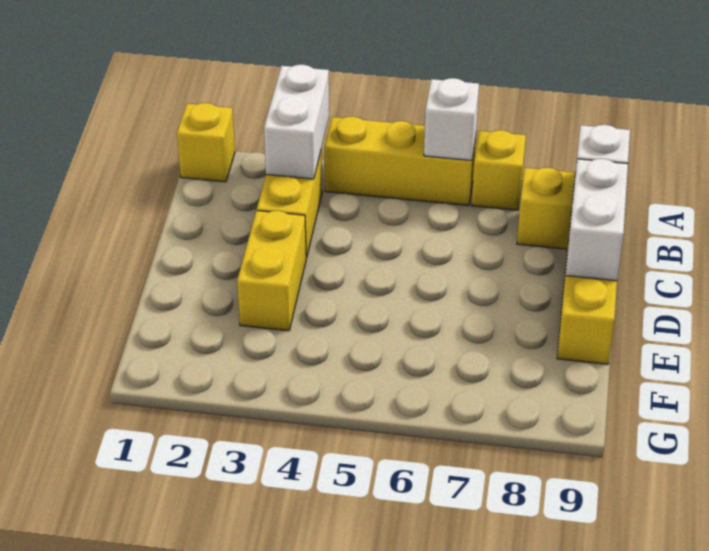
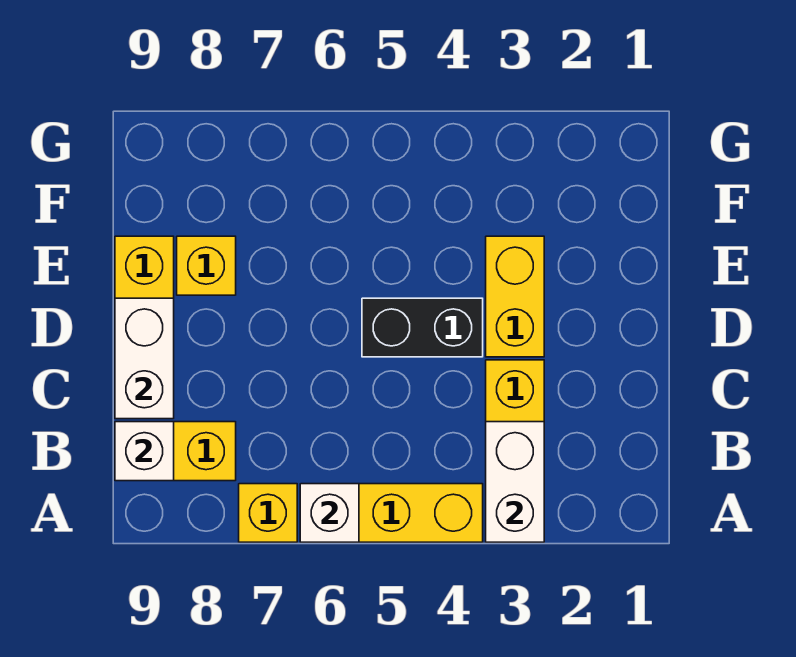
yellow brick A1 level 1 -> yellow brick E8 level 1
none -> black brick D4:D5 level 1

